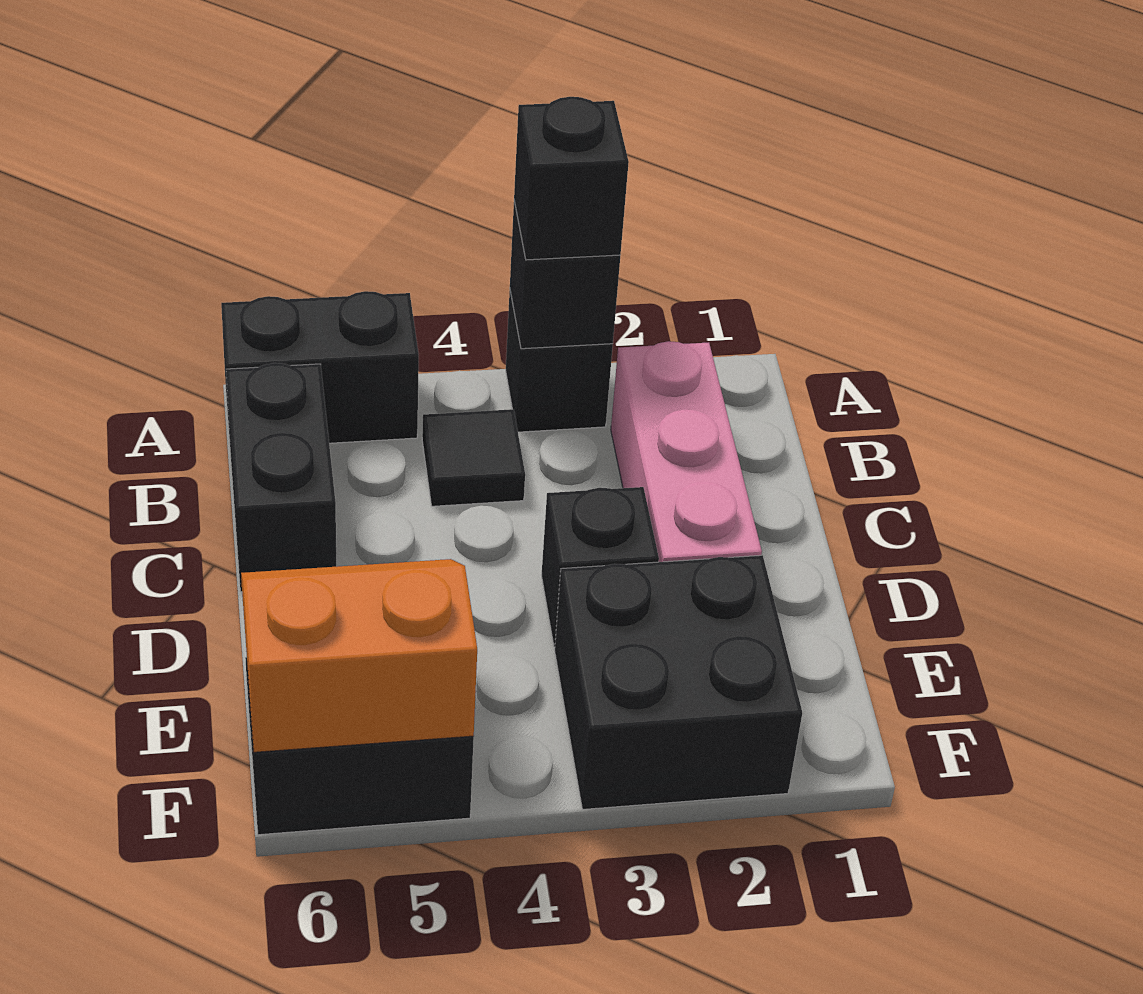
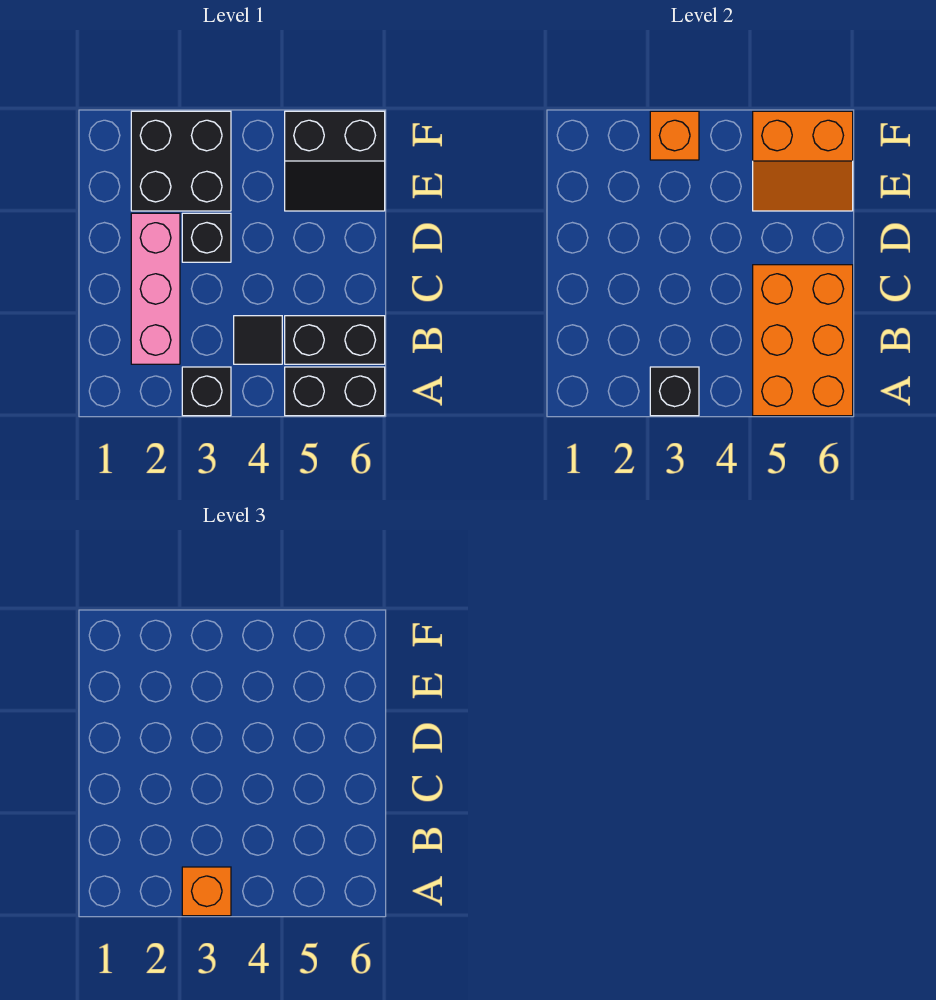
black brick A3 level 3 -> orange brick A3 level 3
none -> orange brick A5:C6 level 2
black brick B6:C6 level 1 -> black brick B5:B6 level 1
none -> orange brick F3 level 2

